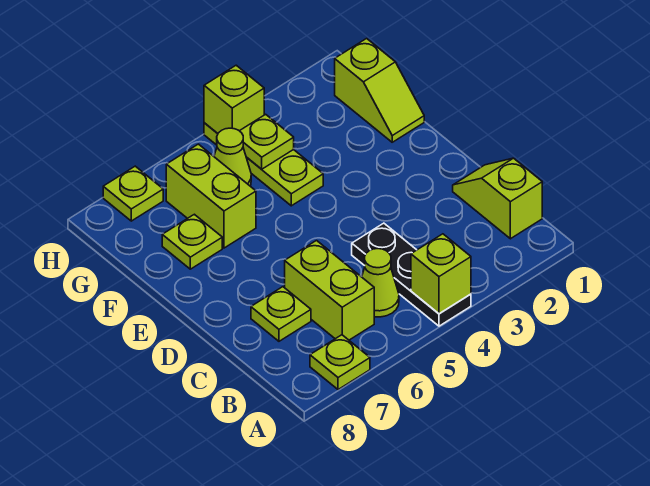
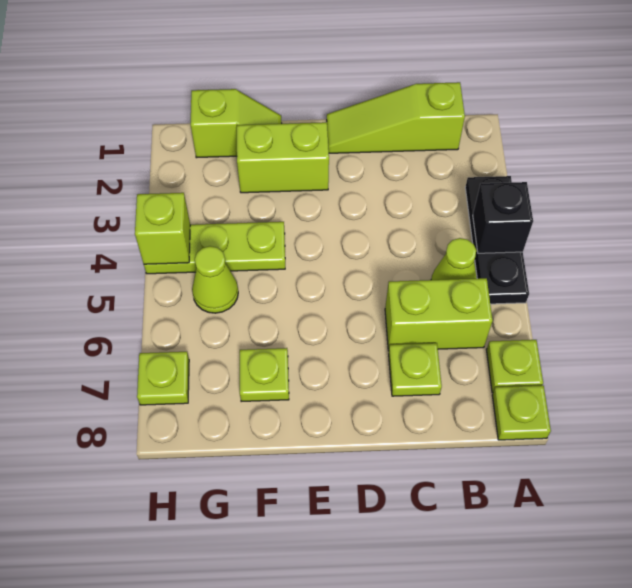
black plate A4:C4 level 1 -> black plate A3:A5 level 1
lime brick A4 level 2 -> black brick A4 level 2
lime slope B1:C1 level 1 top B -> lime slope B1:D1 level 1 top B
lime brick F6:G6 level 1 -> lime brick E2:F2 level 1
lime plate G4 level 2 -> lime plate A8 level 1

